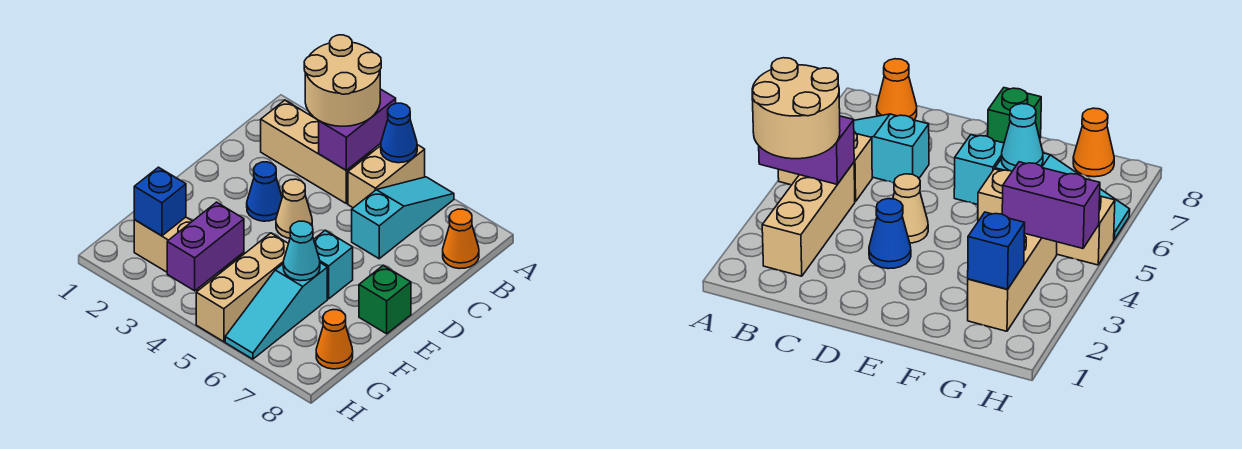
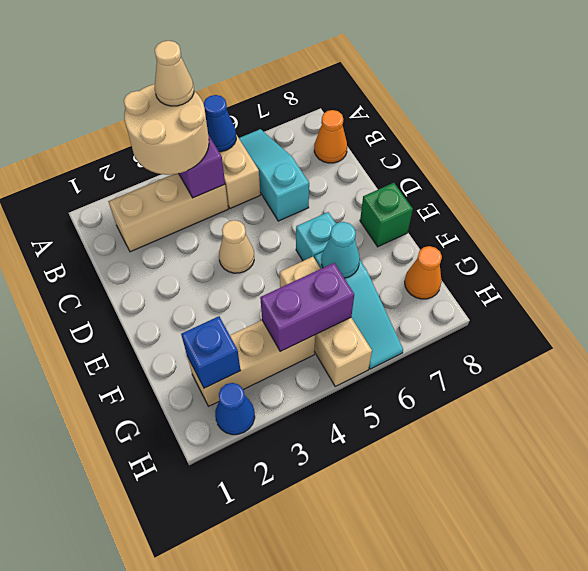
none -> tan cone A4 level 4
blue cone D3 level 1 -> blue cone H2 level 1
purple brick G4:H4 level 2 -> purple brick G4:G5 level 2

